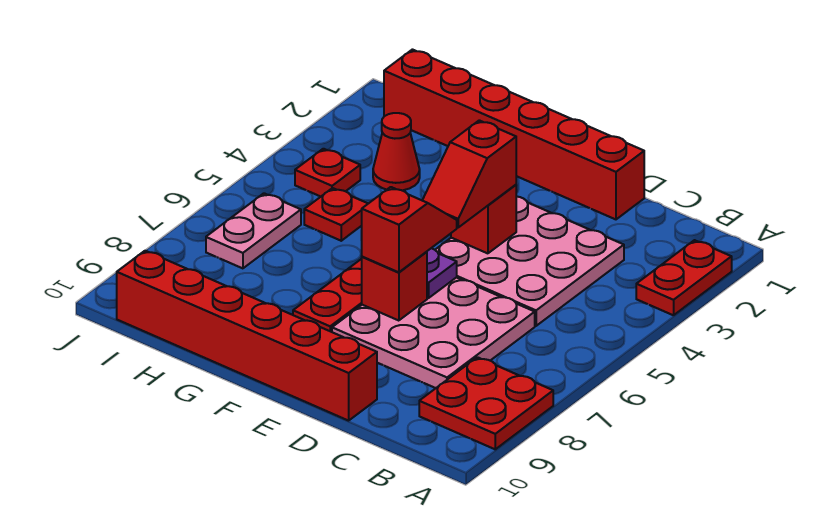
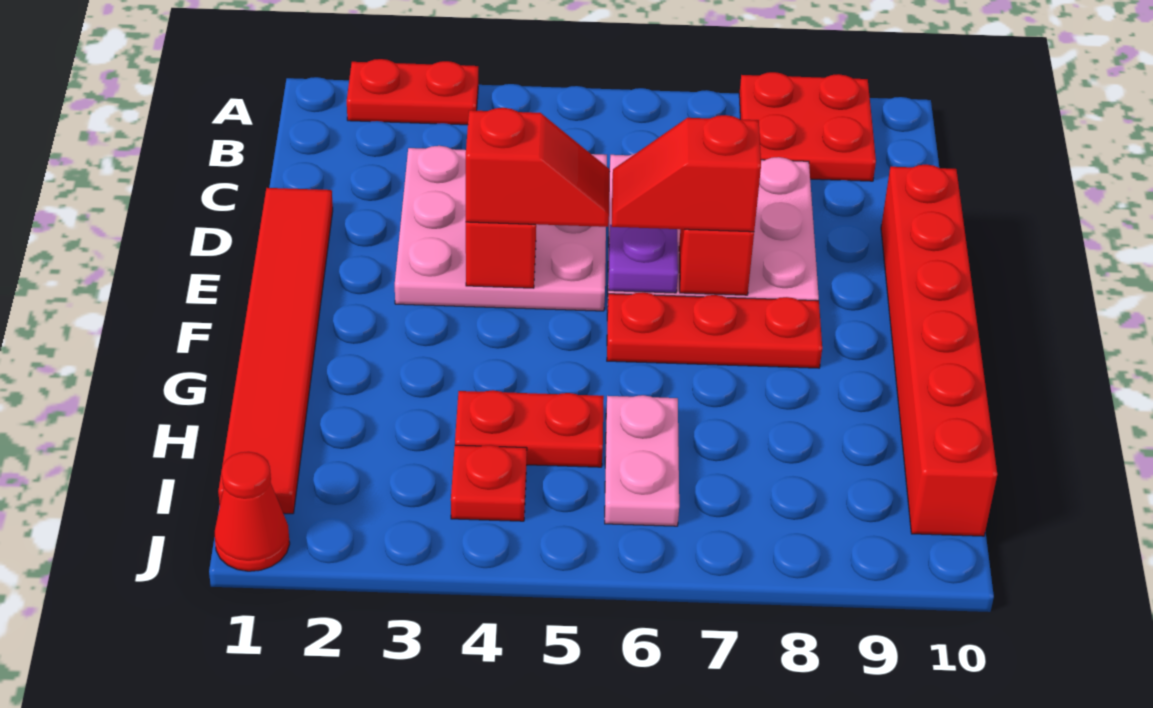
red brick D1:I1 level 1 -> red tile D1:I1 level 1
red cone H3 level 1 -> red cone J1 level 1
red plate H5 level 1 -> red plate H4:H5 level 1
pink plate I6:I7 level 1 -> pink plate H6:I6 level 1

